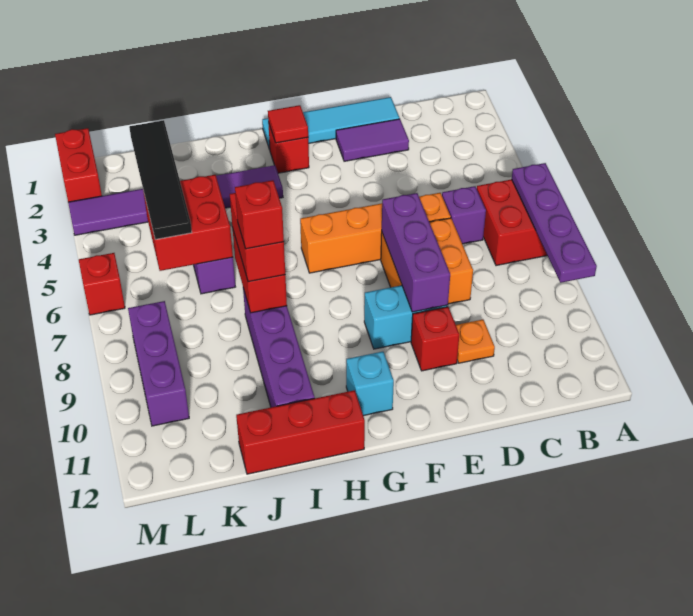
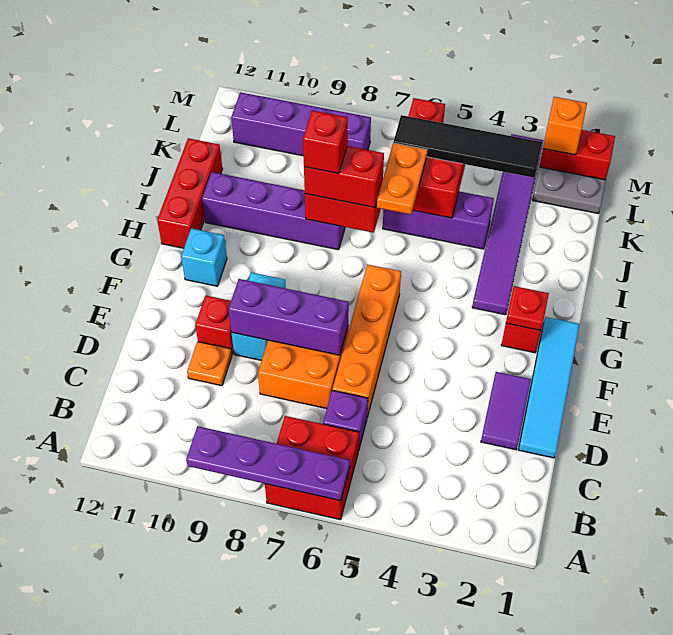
red tile G2 level 2 -> red plate G2 level 2
none -> orange plate I6:J6 level 3
none -> grey plate L1:L2 level 1
purple brick L8:L10 level 1 -> purple brick L8:L11 level 1
none -> orange brick M2 level 2

